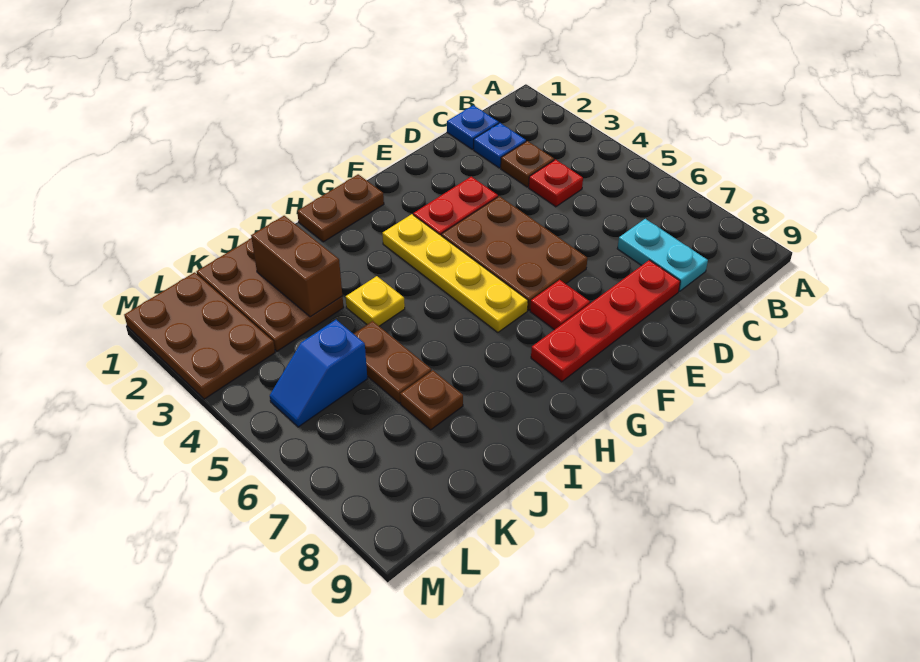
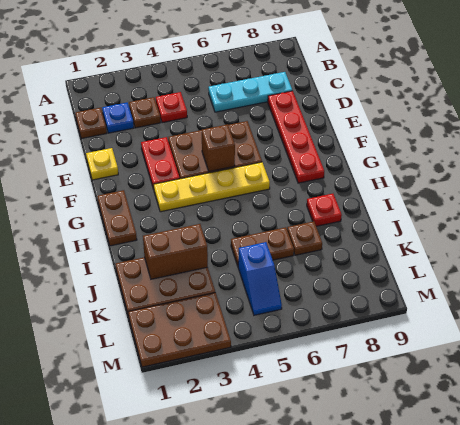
blue plate C1 level 1 -> brown plate C1 level 1
cyan plate C7:C8 level 1 -> cyan plate C6:C8 level 1
none -> brown brick F5 level 2
red plate F7 level 1 -> red plate I8 level 1
yellow plate I4 level 1 -> yellow plate E1 level 1

